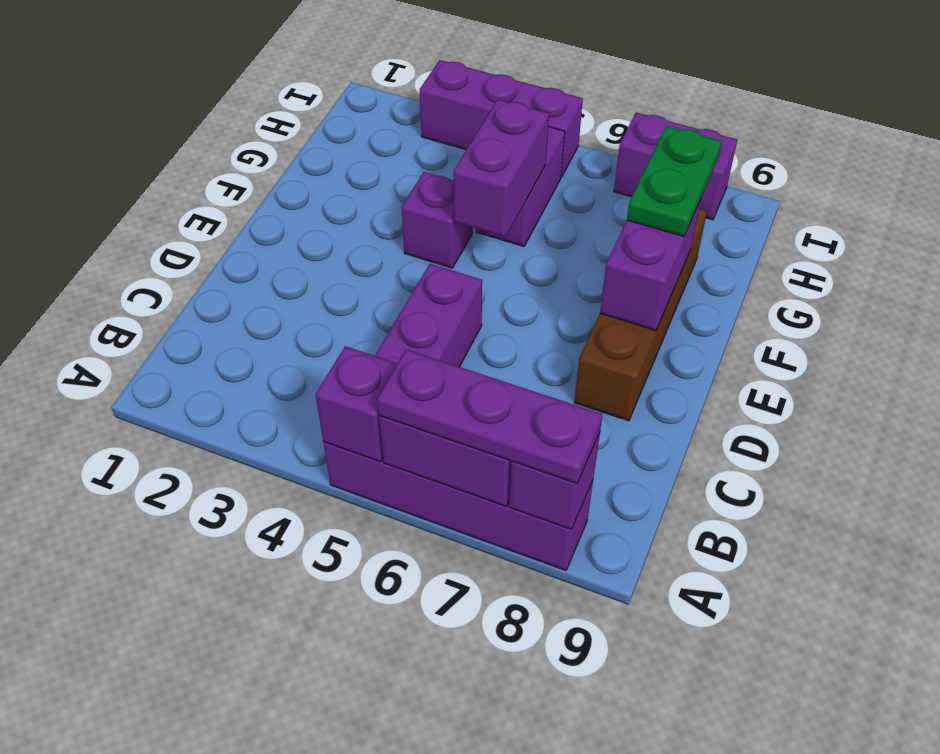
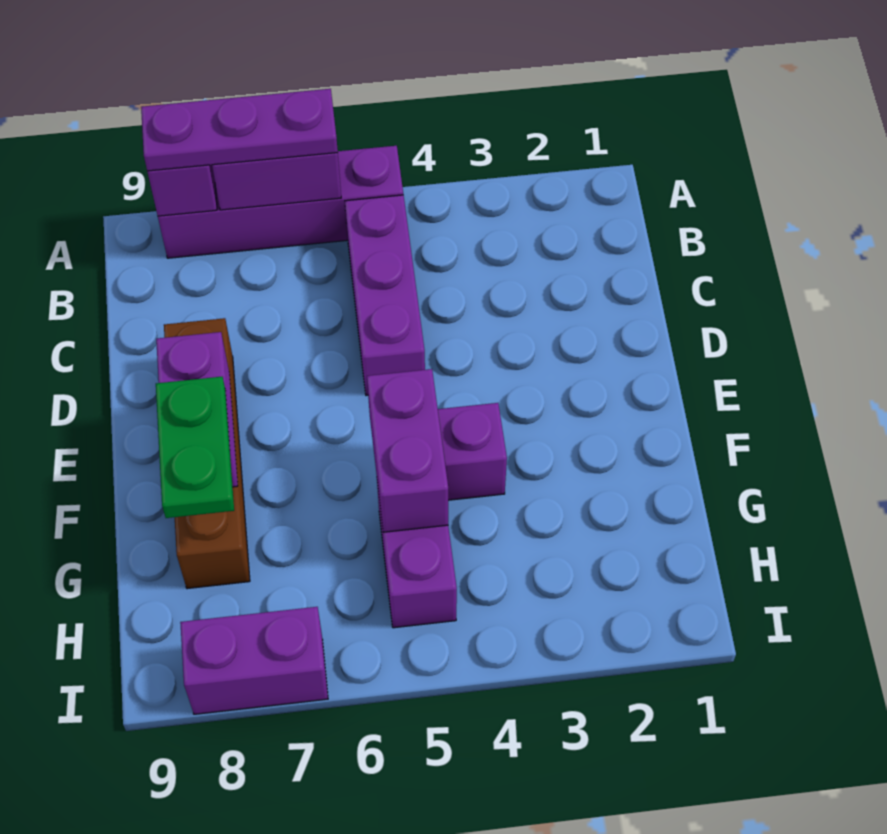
purple brick A5 level 2 -> none
purple brick I3:I5 level 1 -> none

